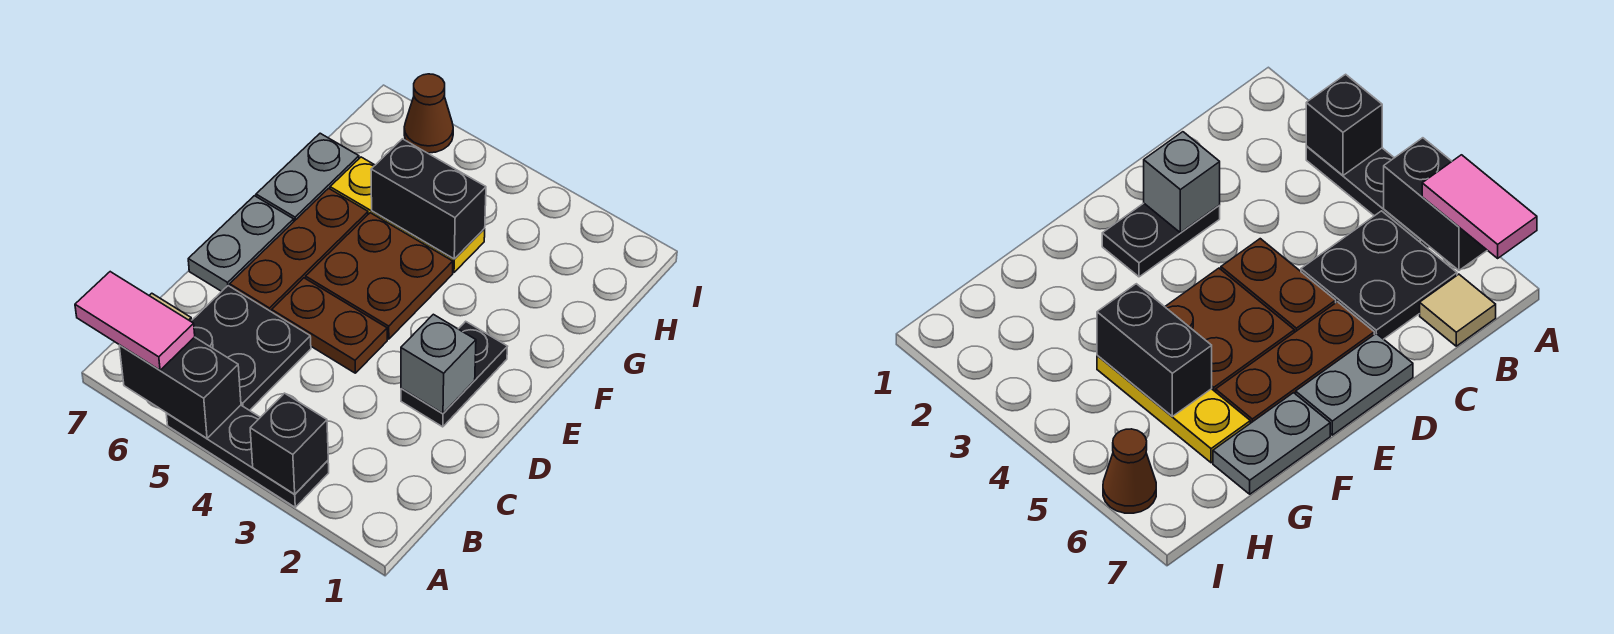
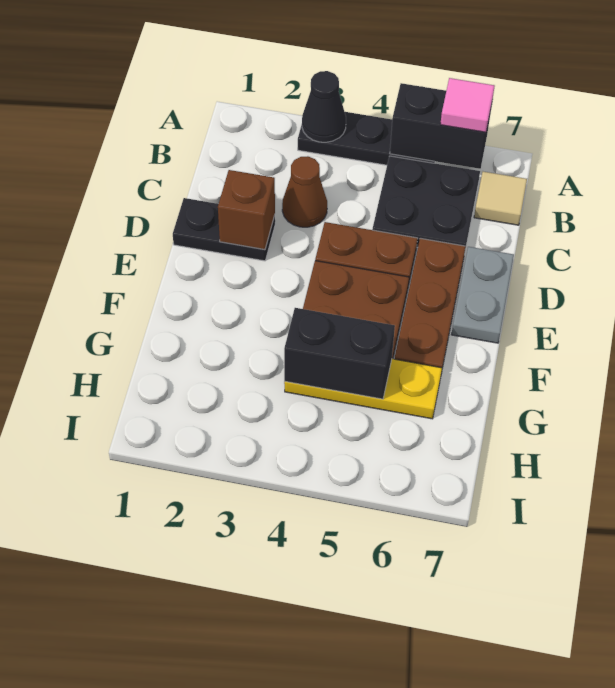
black brick A3 level 2 -> black cone A3 level 2
pink tile A6:A7 level 3 -> pink tile A6 level 3
black plate D2:E2 level 1 -> black plate D1:D2 level 1
grey brick D2 level 2 -> brown brick D2 level 2
grey plate F7:G7 level 1 -> none
brown cone I6 level 1 -> brown cone C3 level 1

